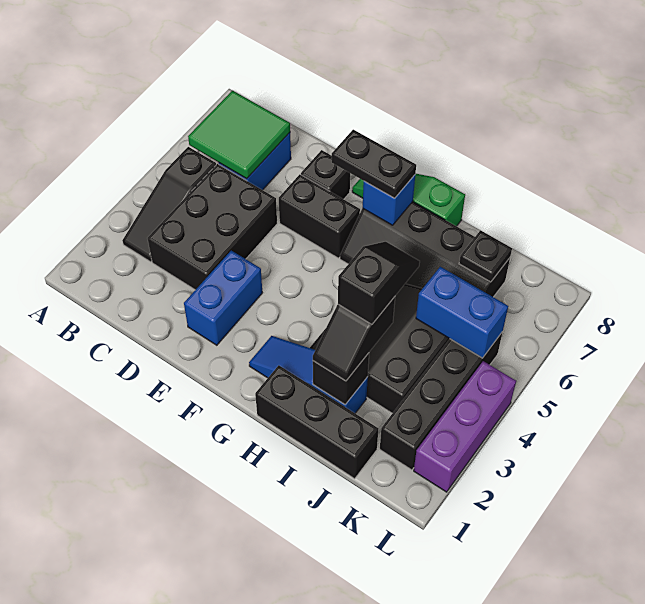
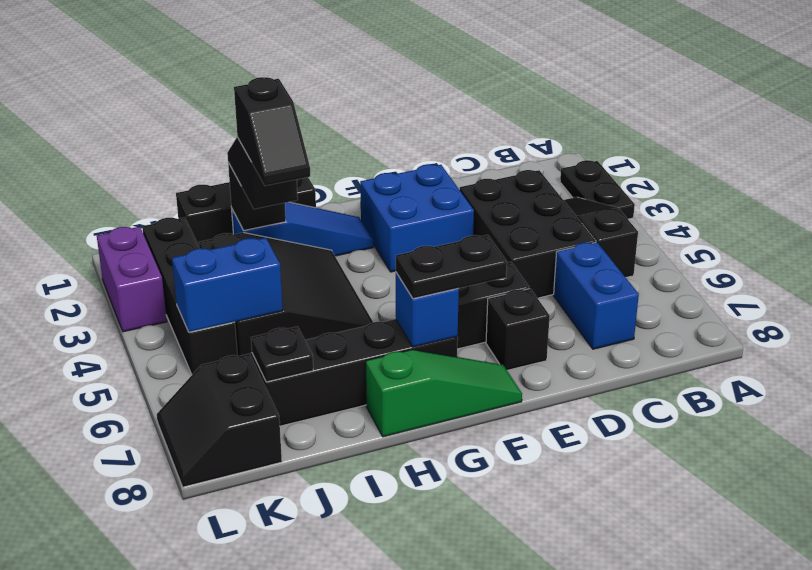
none -> black plate A2:A3 level 1
green tile B6:C7 level 2 -> none
blue brick E2:E3 level 1 -> blue brick E2:F3 level 1
none -> black slope K7:L8 level 1 top K
purple brick L2:L4 level 1 -> purple brick L2:L3 level 1

